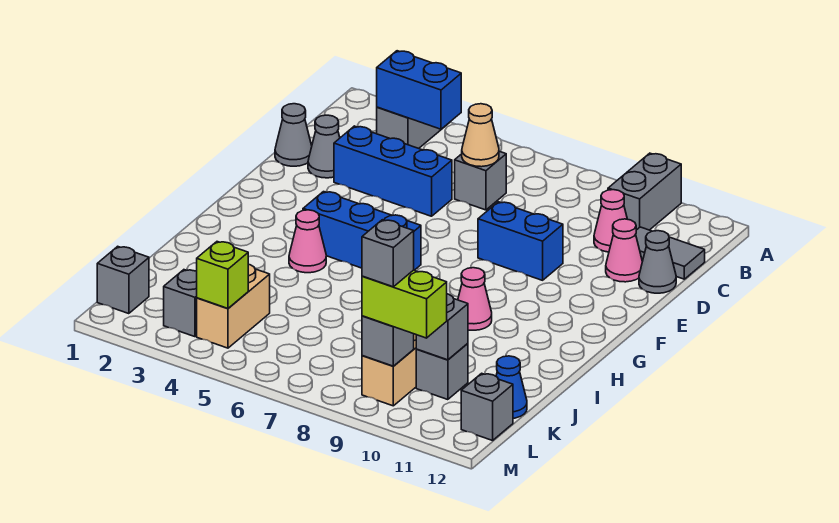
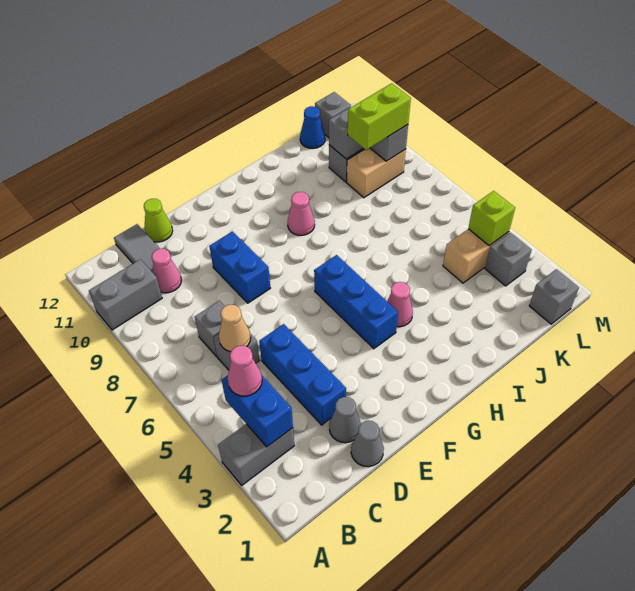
pink cone D11 level 1 -> pink cone B4 level 3
grey cone D12 level 1 -> lime cone D12 level 1
lime brick L9:L10 level 3 -> lime brick K9:L9 level 3
grey brick L9 level 4 -> grey brick C7 level 1

